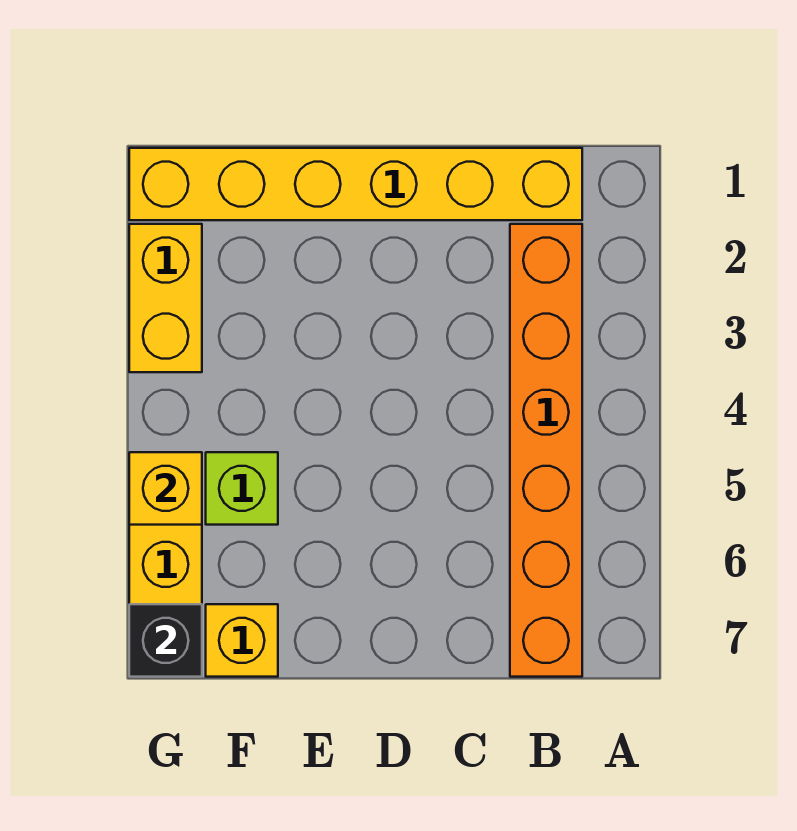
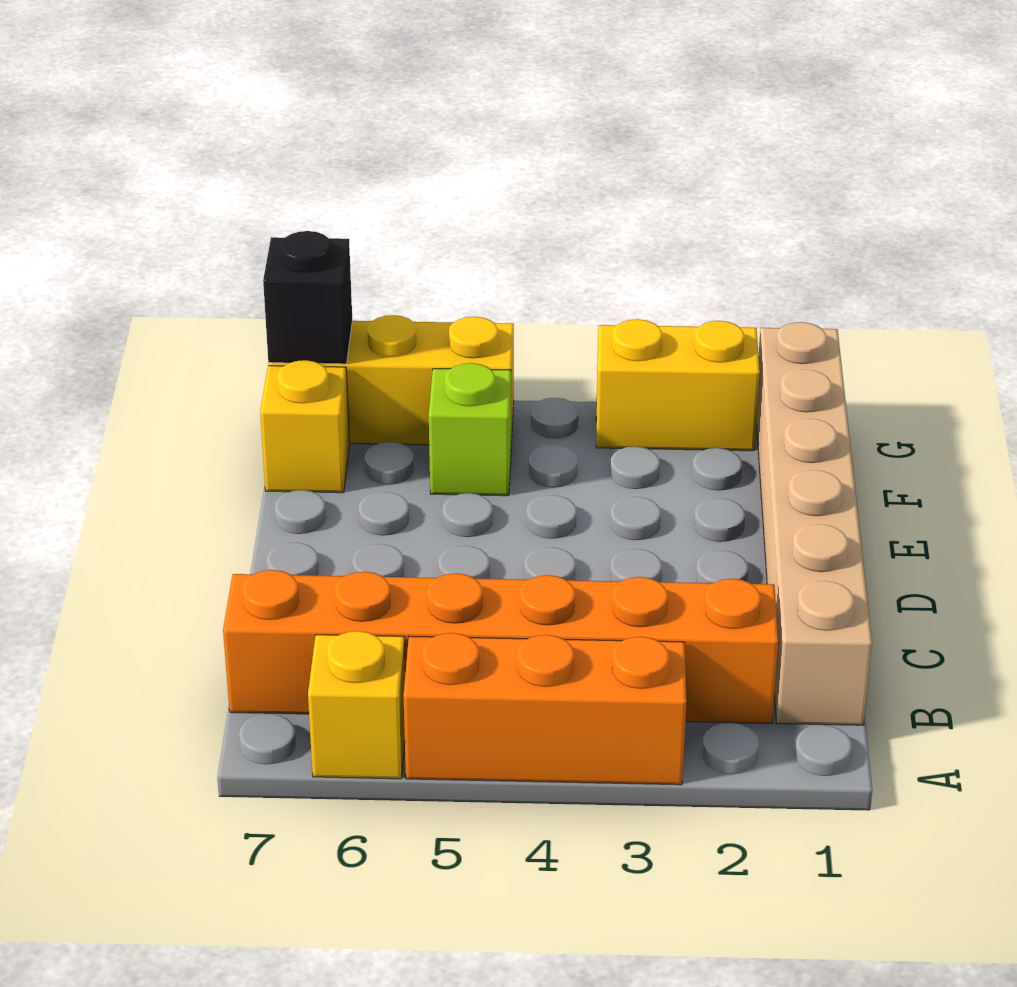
none -> orange brick A3:A5 level 1
yellow brick B1:G1 level 1 -> tan brick B1:G1 level 1
yellow brick G5 level 2 -> yellow brick A6 level 1

